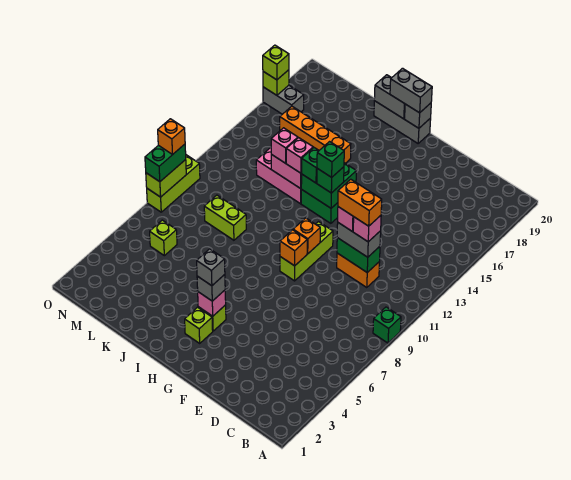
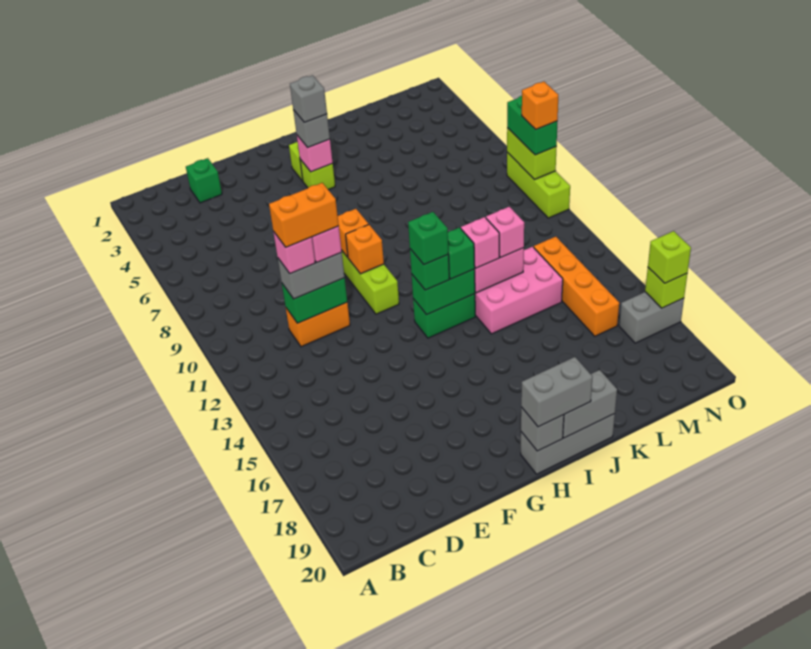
green brick A9 level 1 -> green brick D2 level 1
green brick H13:I14 level 2 -> green brick H13:I13 level 2
orange brick J16:M16 level 1 -> orange brick M13:M16 level 1
lime brick K9:L9 level 1 -> none
lime brick M6 level 1 -> none

